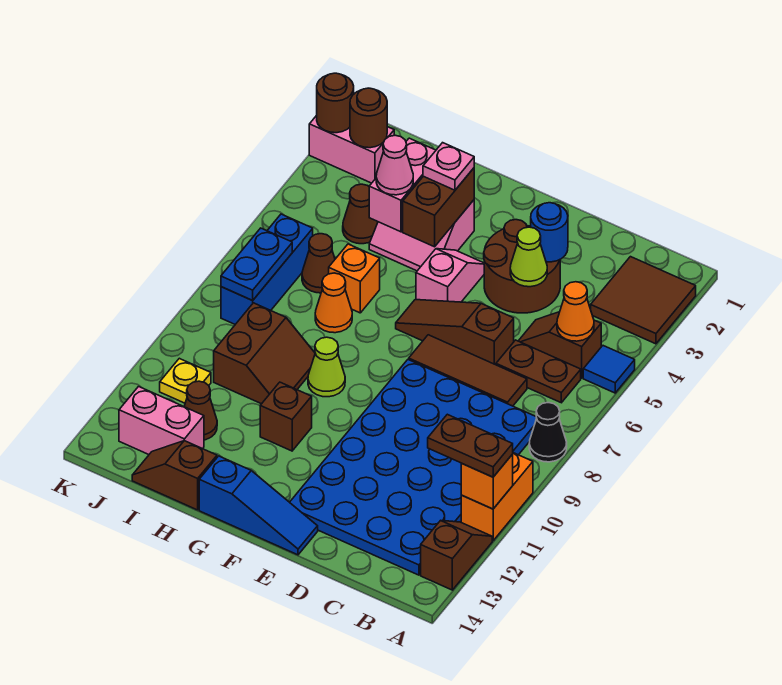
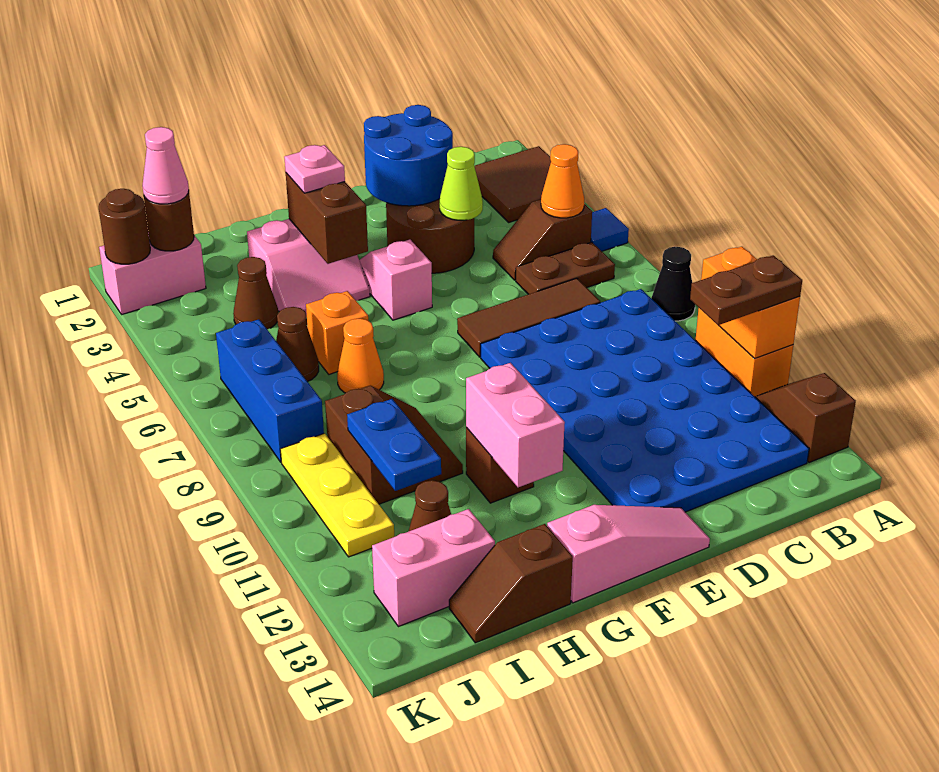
orange brick A11 level 2 -> orange brick A10:A11 level 2
blue round brick D3 level 2 -> blue round brick D2:E3 level 2
brown slope D6:F6 level 1 top D -> none
blue slope E14:G14 level 1 top G -> pink slope E14:G14 level 1 top G
lime cone G9 level 1 -> none
pink brick H3:H4 level 2 -> pink brick G11:G12 level 2
pink cone H4 level 3 -> pink cone J2 level 3
blue plate J7:J8 level 2 -> blue plate I10:I11 level 2
yellow plate J11 level 1 -> yellow plate J9:J11 level 1

